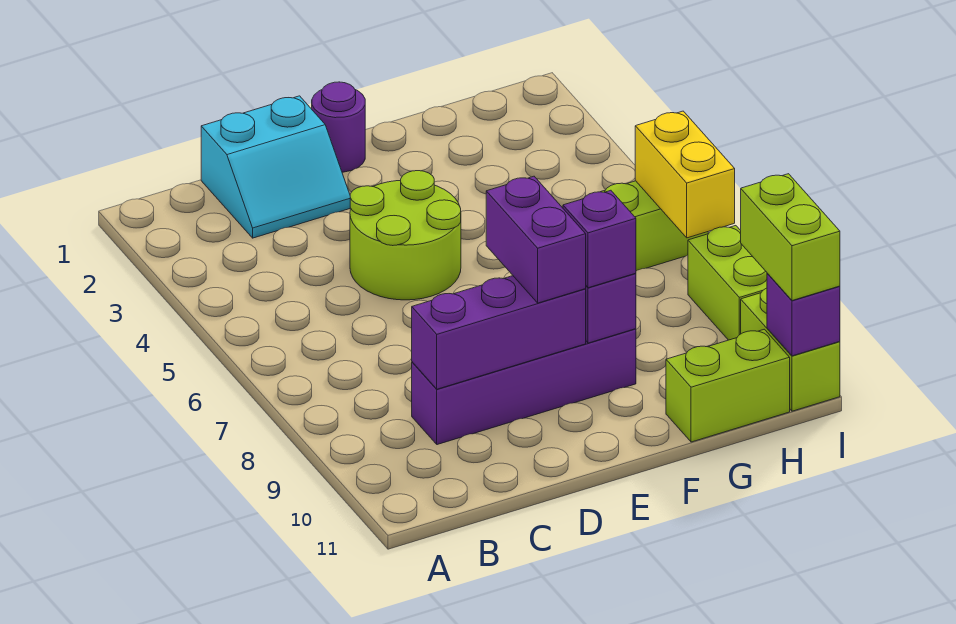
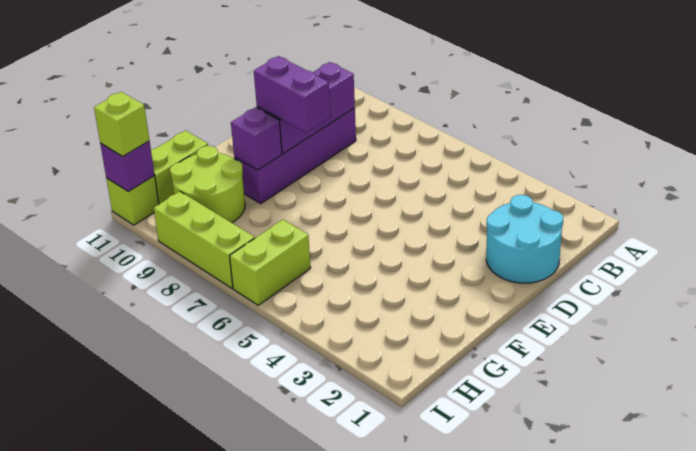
cyan slope C1:D2 level 1 top 1 -> cyan round brick C1:D2 level 1
lime round brick D4:E5 level 1 -> lime round brick G9:H10 level 1
purple round brick E1 level 1 -> none
purple brick F9 level 3 -> none
yellow brick I6:I7 level 2 -> none
lime brick I8:I9 level 1 -> lime brick I7:I9 level 1
lime brick I10:I11 level 1 -> lime brick I11 level 1
lime brick I10:I11 level 3 -> lime brick I11 level 3

